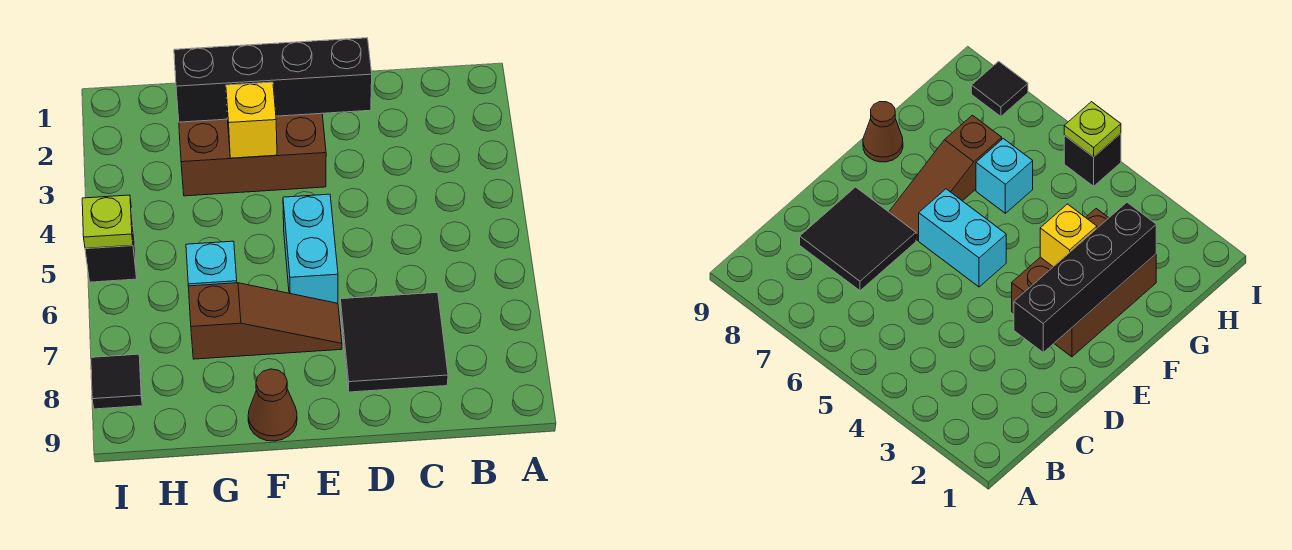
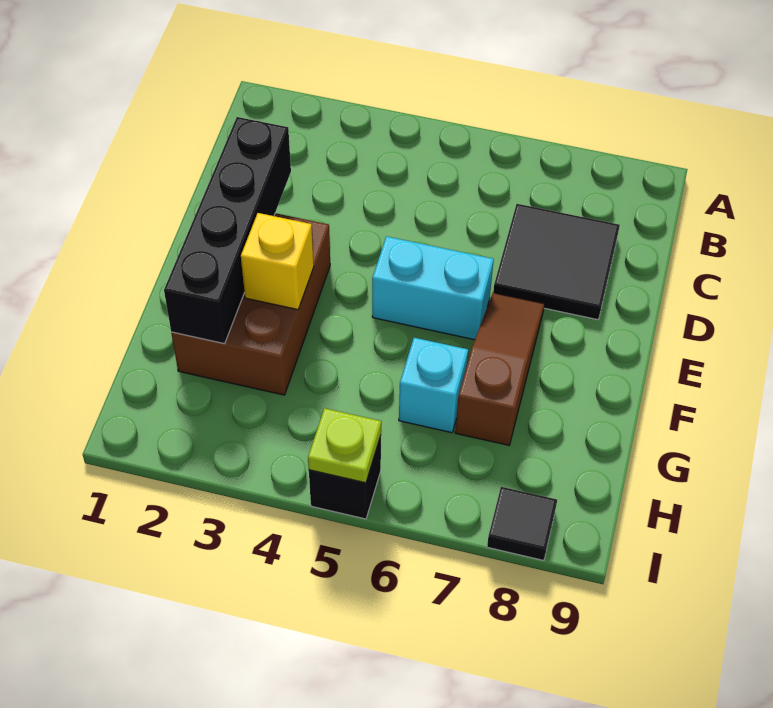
brown cone F9 level 1 -> none

